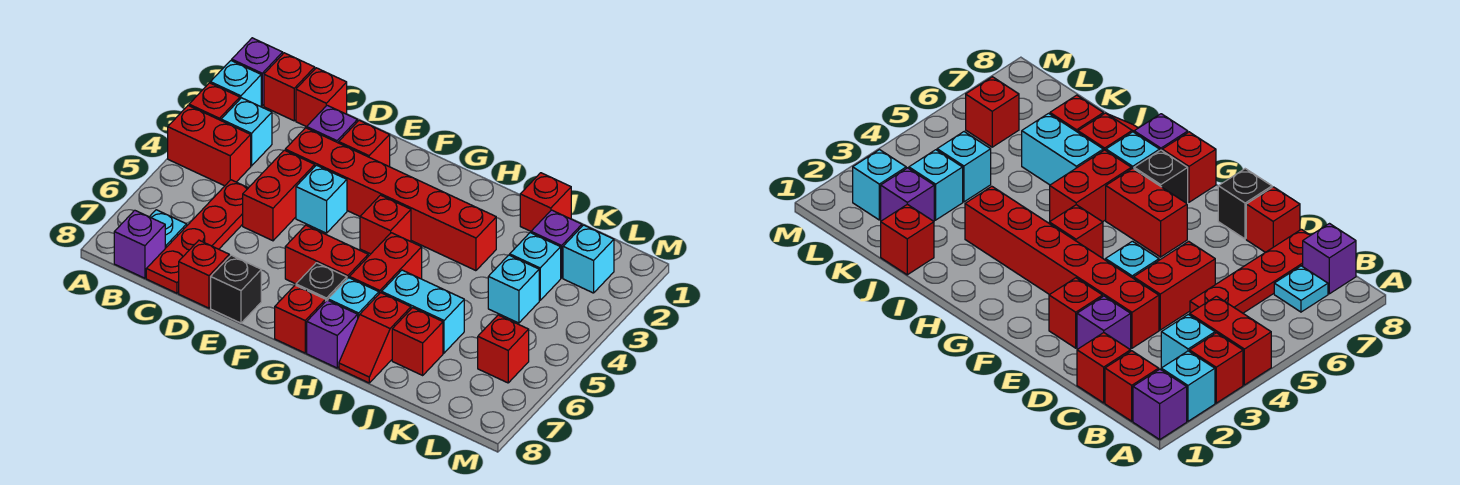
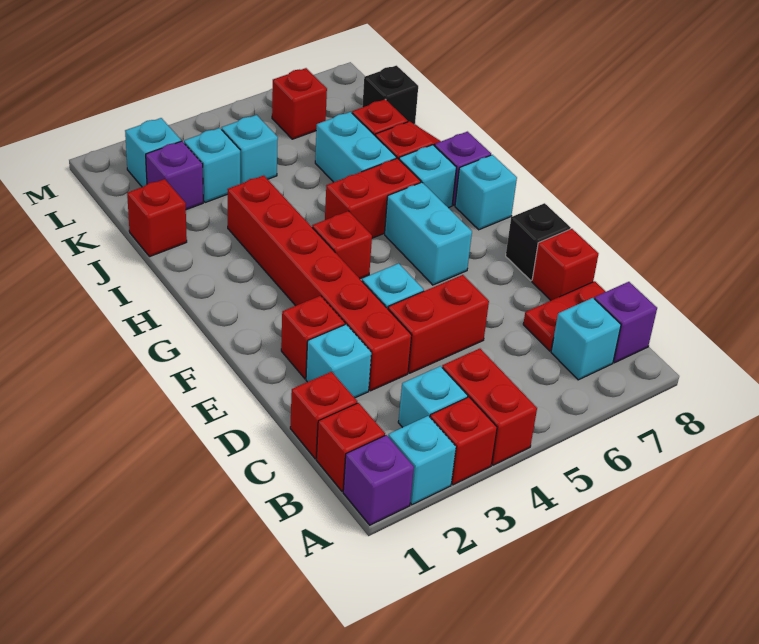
cyan plate B7 level 1 -> cyan brick B7 level 1
red plate C5:C8 level 1 -> red plate C7:C8 level 1
purple brick D2 level 1 -> cyan brick D2 level 1
red brick F6:G6 level 1 -> cyan brick F6:G6 level 1
black brick G7 level 1 -> black brick K8 level 1
red brick G8 level 1 -> cyan brick G8 level 1

